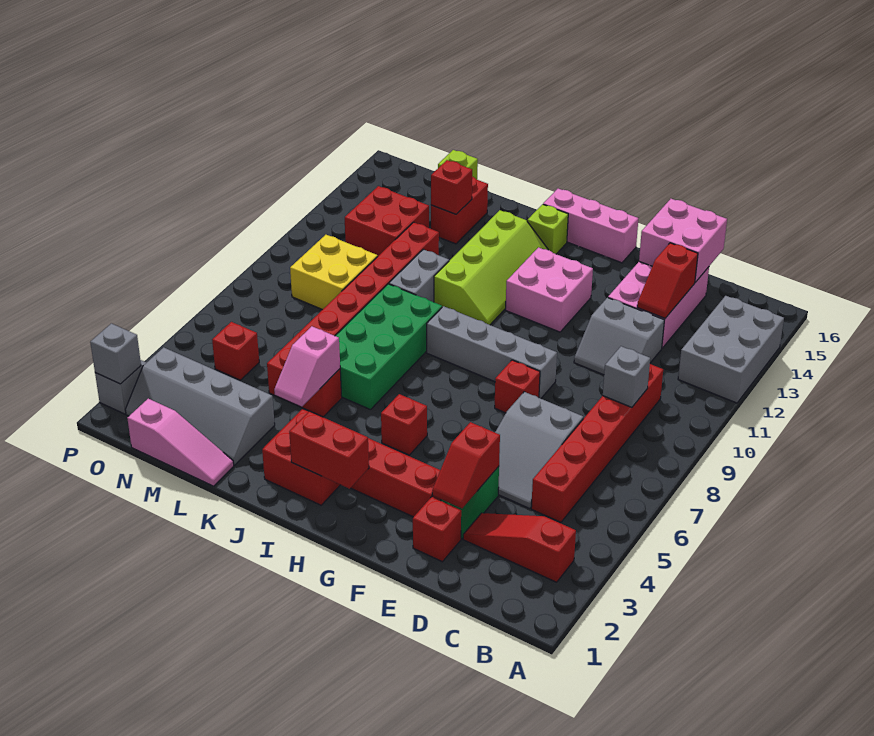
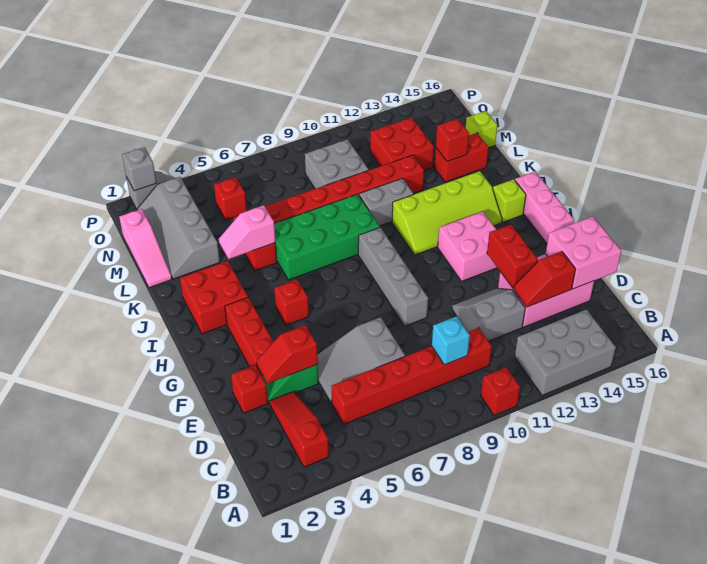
grey brick C9 level 2 -> cyan brick C9 level 2
grey slope D11:E12 level 1 top 12 -> grey slope D11:E12 level 1 top D
red brick F8 level 1 -> red brick A10 level 1
red brick H2:I2 level 2 -> red brick E13:F13 level 2
yellow brick M9:N10 level 1 -> grey brick M9:N10 level 1

